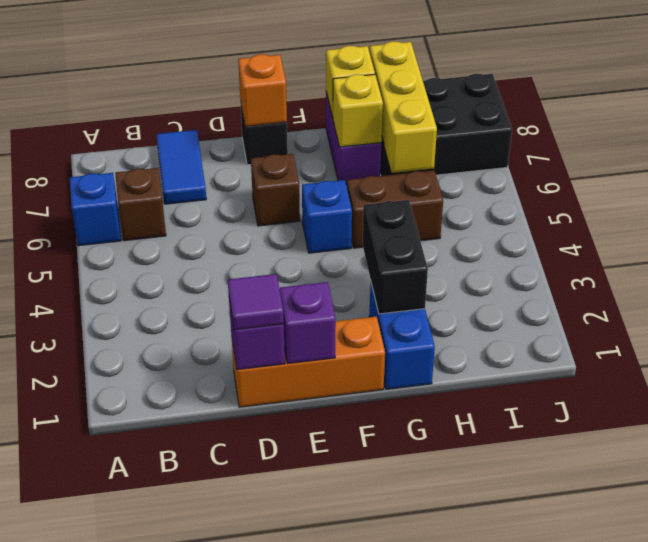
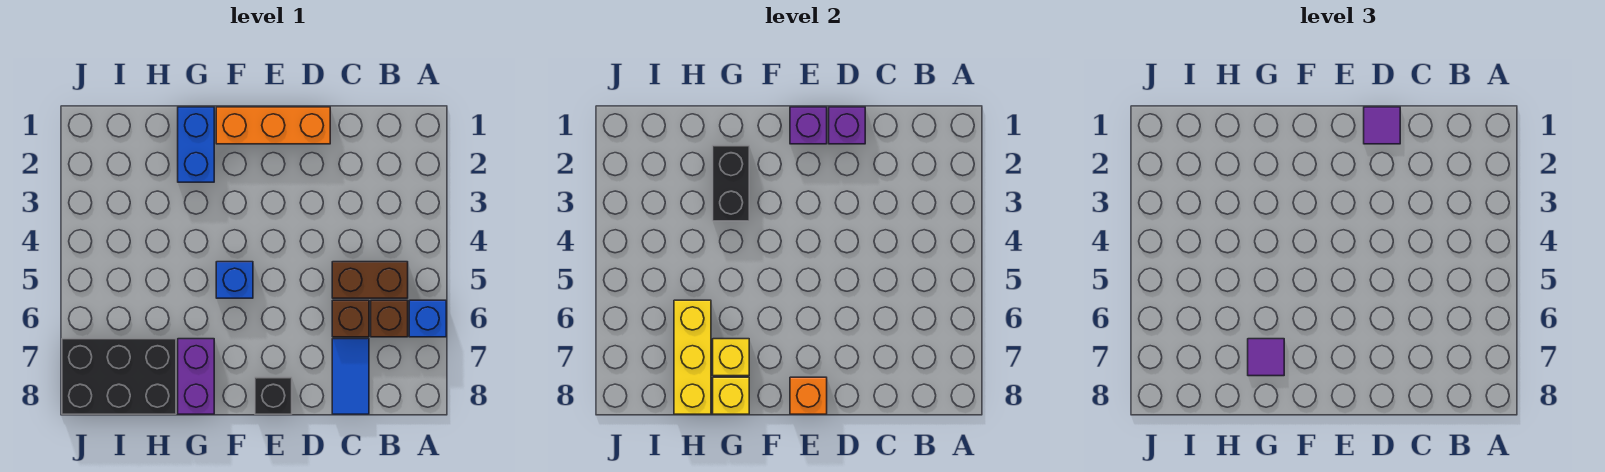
brown brick E6 level 1 -> brown brick C6 level 1
brown brick G5:H5 level 1 -> brown brick B5:C5 level 1
none -> purple tile G7 level 3

